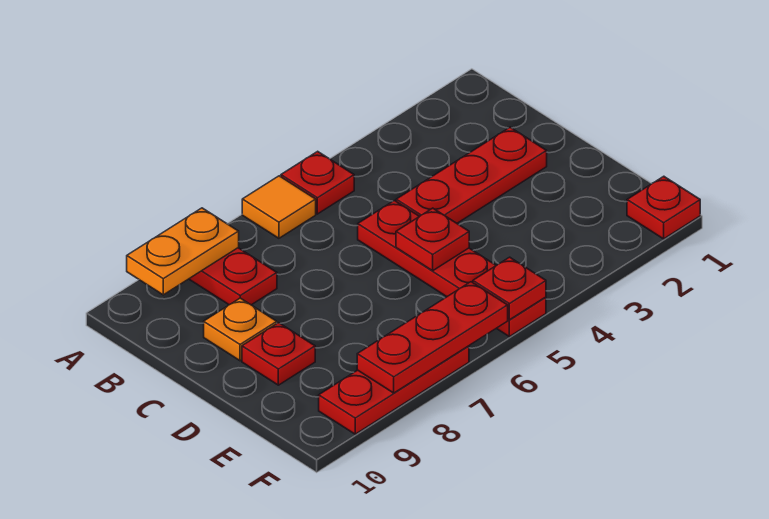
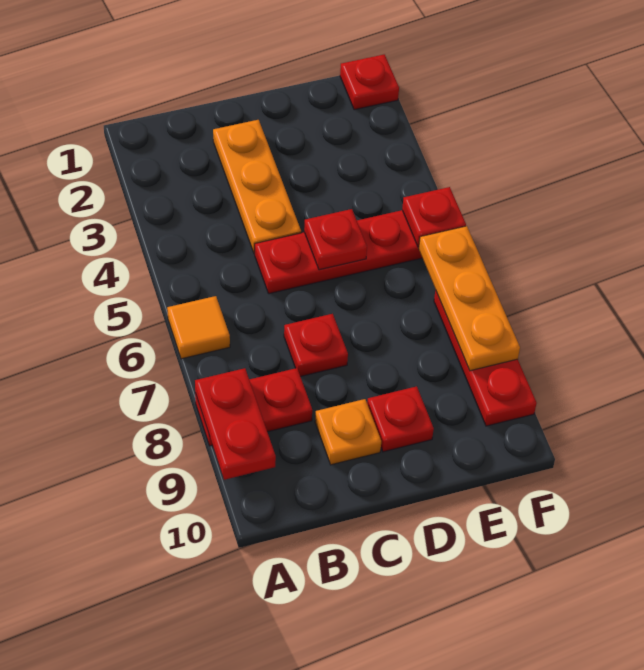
red plate A5 level 1 -> red plate C7 level 1
orange plate A8:A9 level 2 -> red plate A8:A9 level 2
red plate C2:C4 level 1 -> orange plate C2:C4 level 1
red plate F6:F8 level 2 -> orange plate F6:F8 level 2

